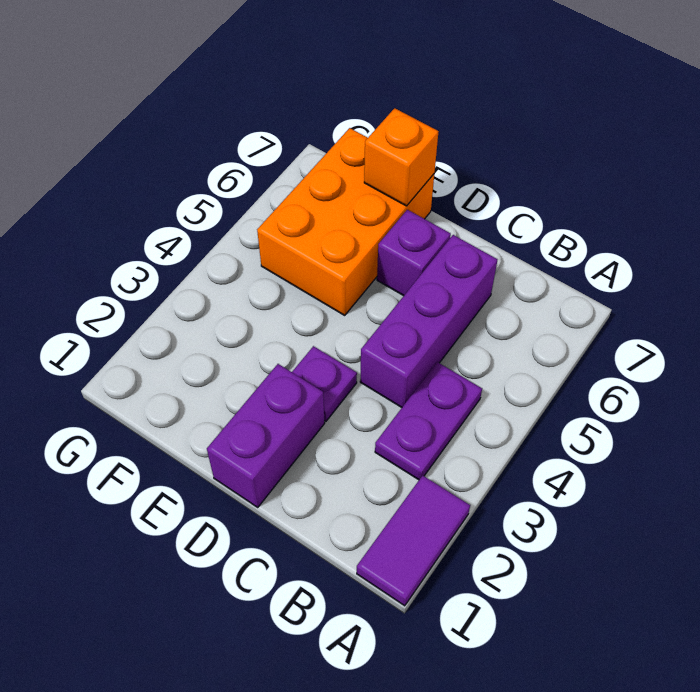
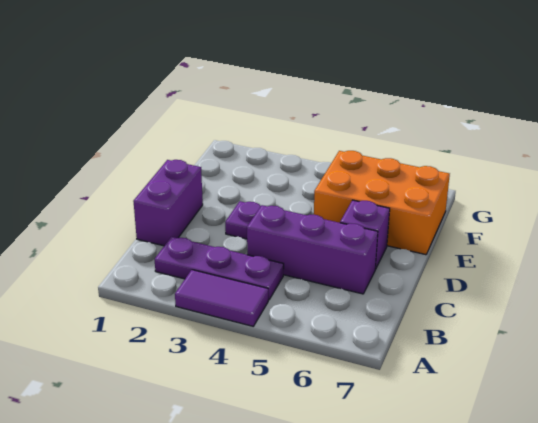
purple tile A1:A2 level 1 -> purple tile A3:A4 level 1
purple plate B3:B4 level 1 -> purple plate B2:B4 level 1
purple brick D1:D2 level 1 -> purple brick C1:D1 level 1
orange brick E7 level 2 -> none

